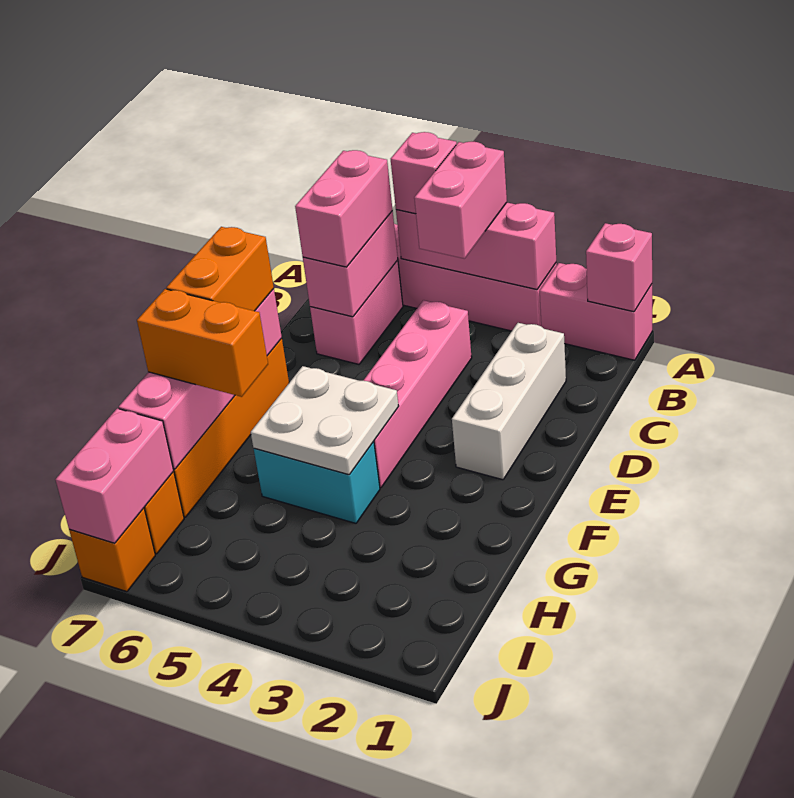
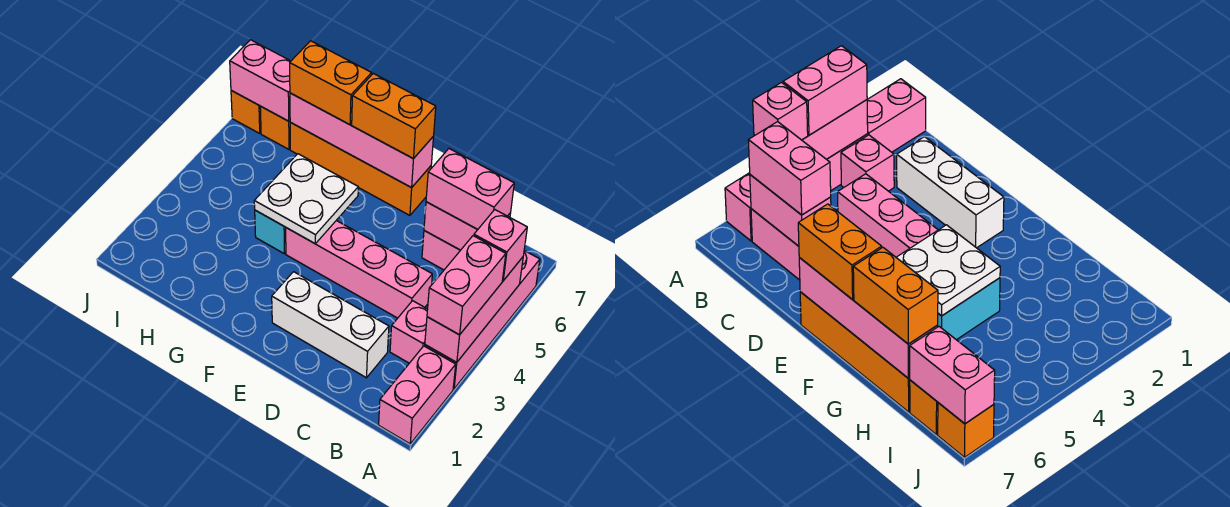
pink brick A1 level 2 -> pink brick B3 level 1
pink brick A4:B4 level 3 -> pink brick A3:A4 level 3
orange brick G6:G7 level 3 -> orange brick G7:H7 level 3

